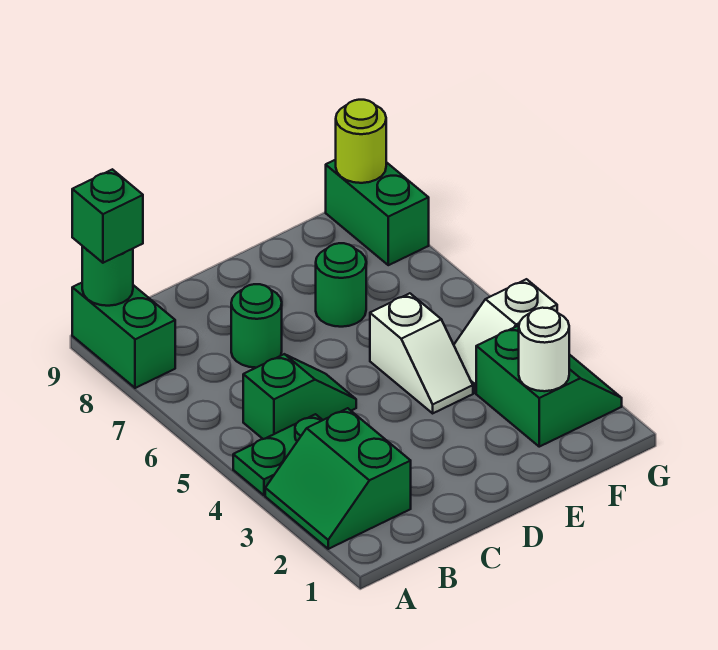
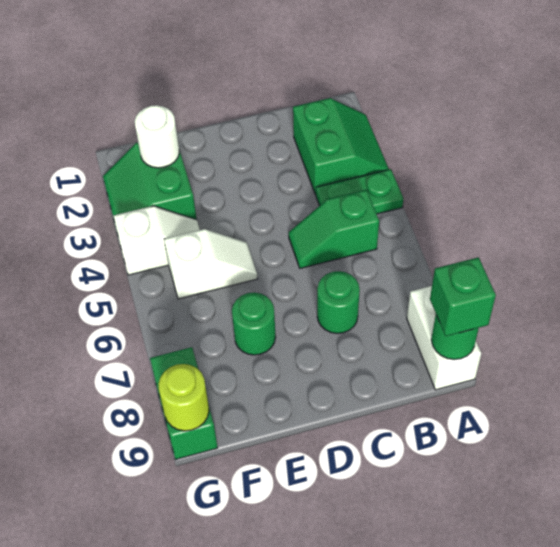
green brick A8:A9 level 1 -> white brick A8:A9 level 1
white slope E4:E5 level 1 top 5 -> white slope E5:F5 level 1 top F

